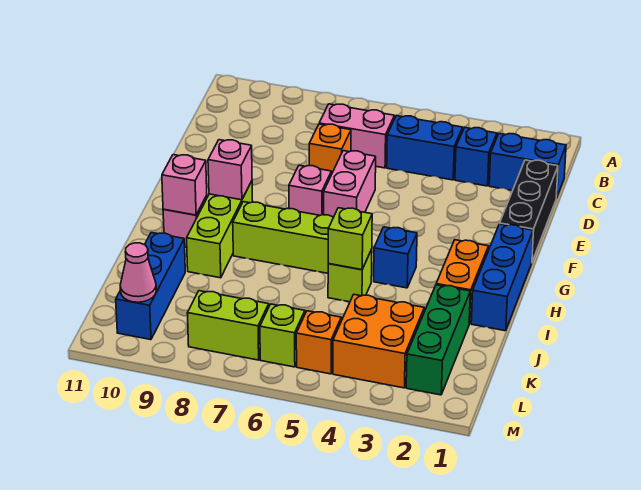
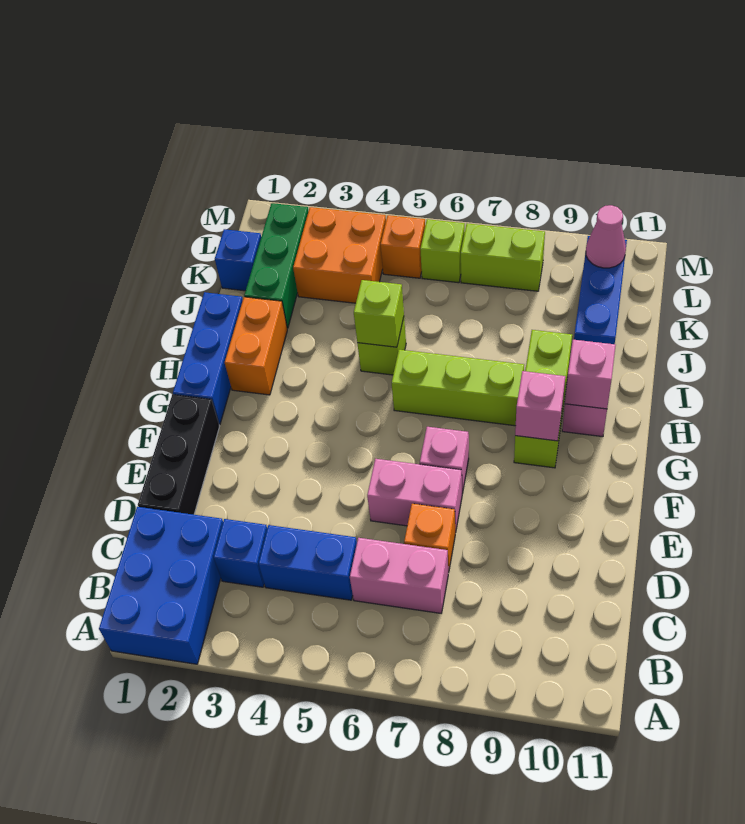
blue brick C1:C2 level 1 -> blue brick A1:C2 level 1
pink brick E6:F6 level 1 -> pink brick E6:E7 level 1
blue brick H4 level 1 -> blue brick K1 level 1

